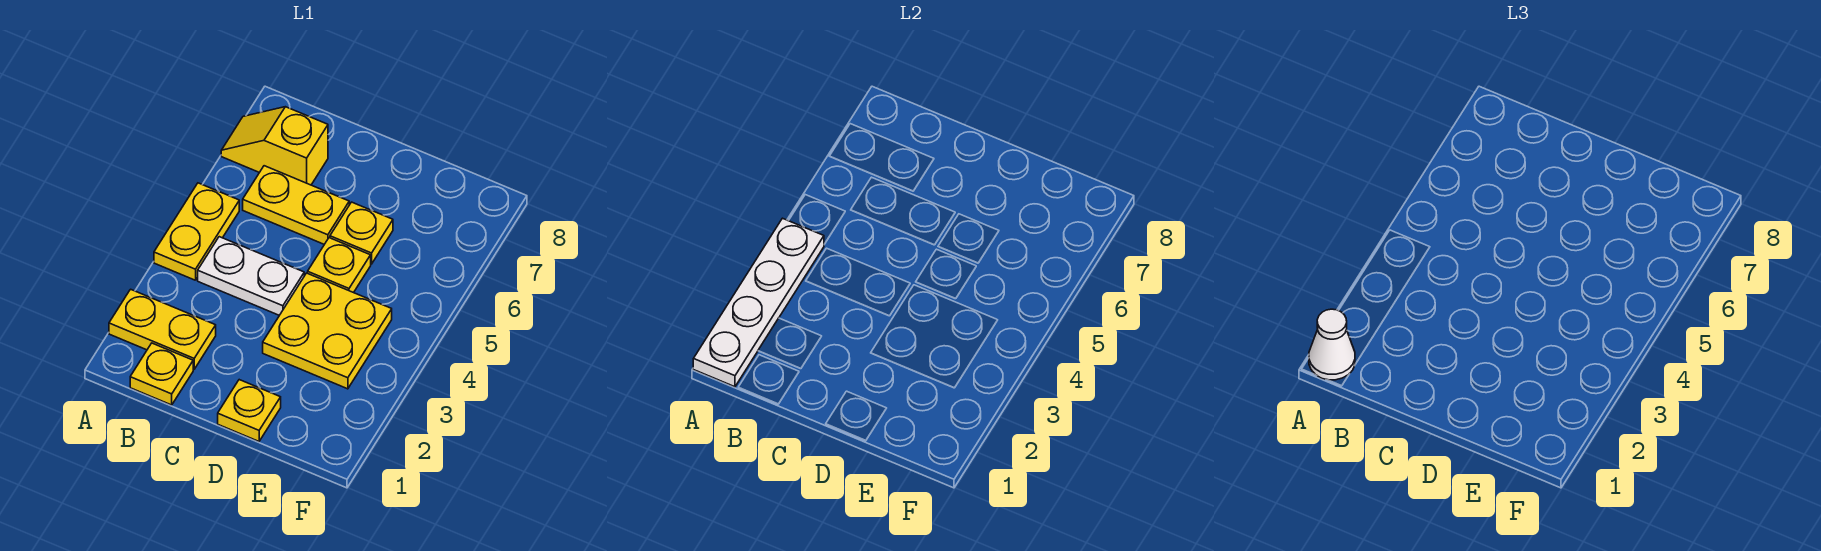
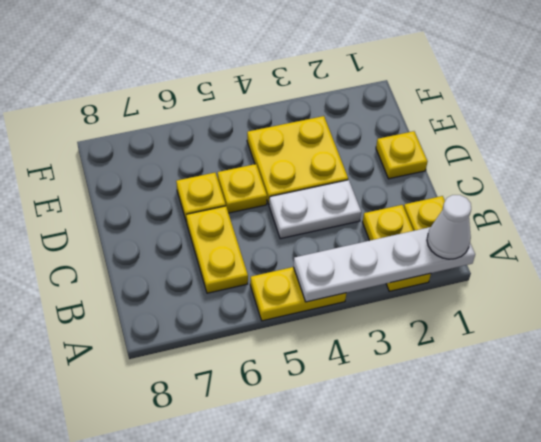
yellow slope A7:B7 level 1 top B -> none
white plate B4:C4 level 1 -> white plate C3:C4 level 1

